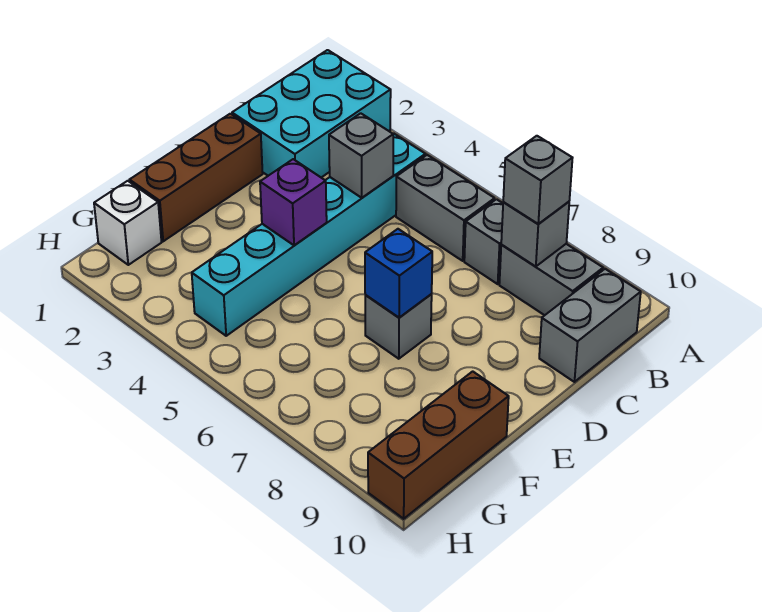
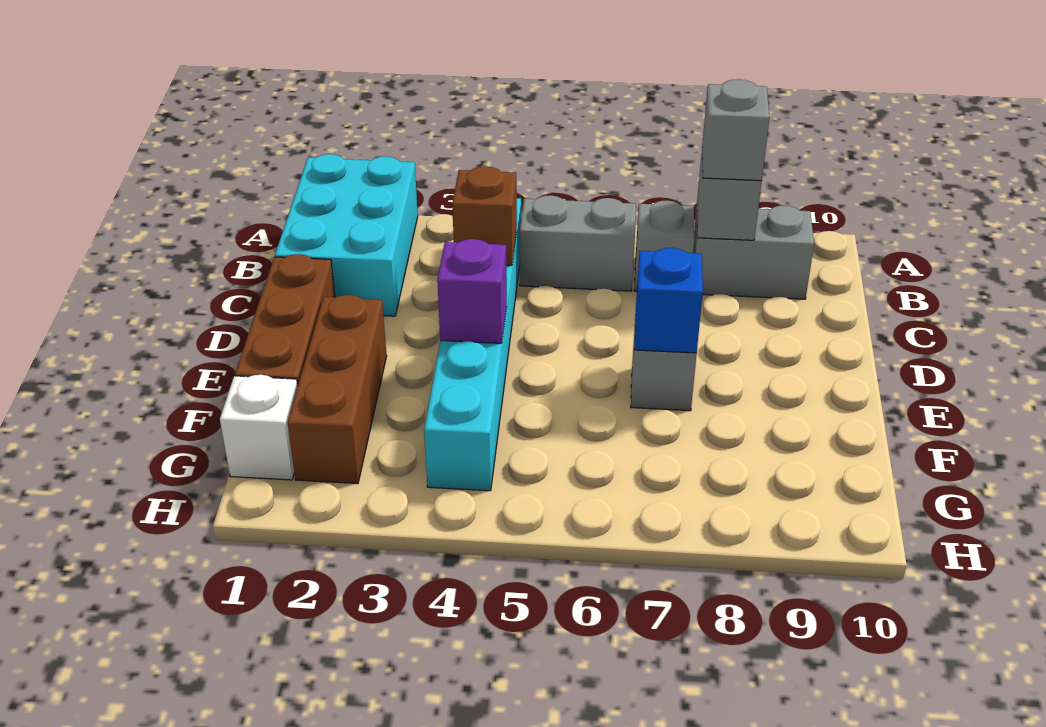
grey brick B10:C10 level 1 -> none
grey brick C4 level 2 -> brown brick C4 level 2
brown brick F10:H10 level 1 -> brown brick E2:G2 level 1

